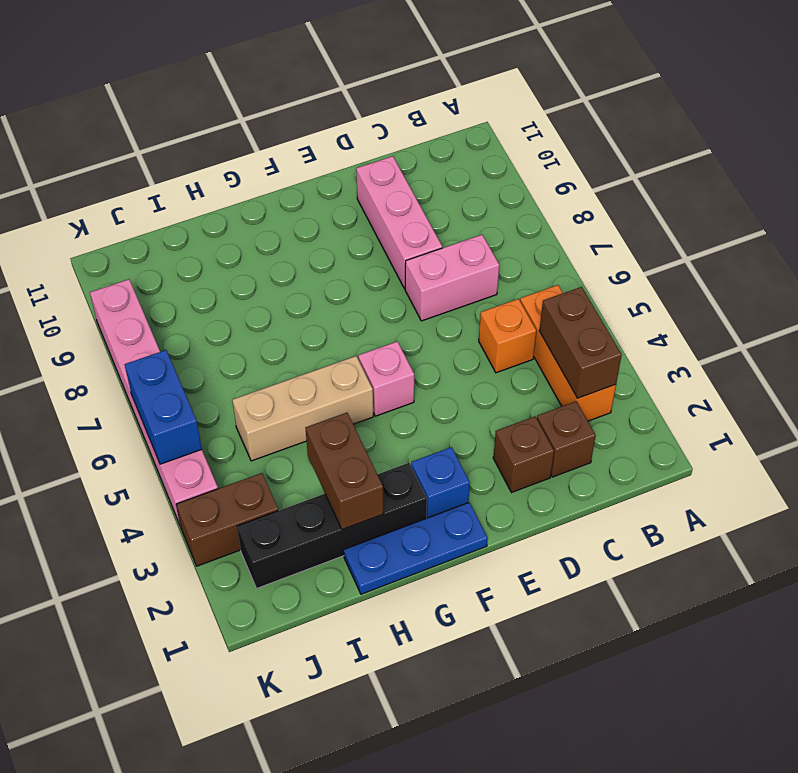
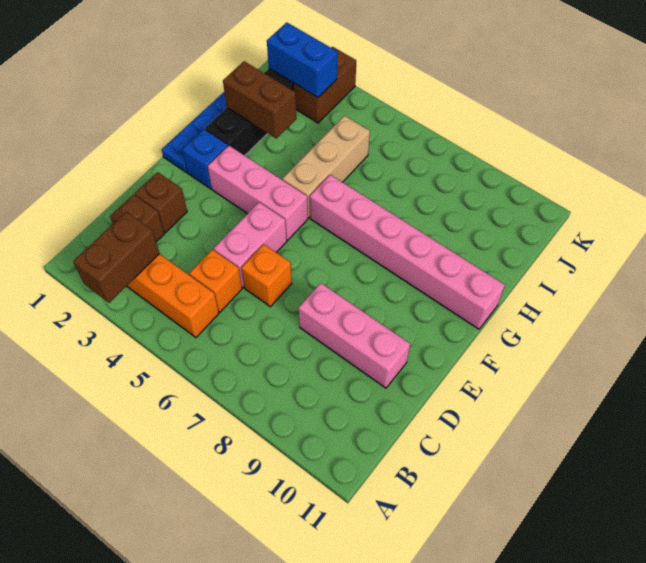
brown brick B3:B4 level 2 -> brown brick A3:B3 level 2
pink brick C7:D7 level 1 -> pink brick D5:E5 level 1
none -> orange brick D6 level 1
pink brick F5 level 1 -> pink brick F3:F5 level 1
pink brick K4:K9 level 1 -> pink brick G6:G11 level 1
blue brick K5:K6 level 2 -> blue brick J2:J3 level 2

